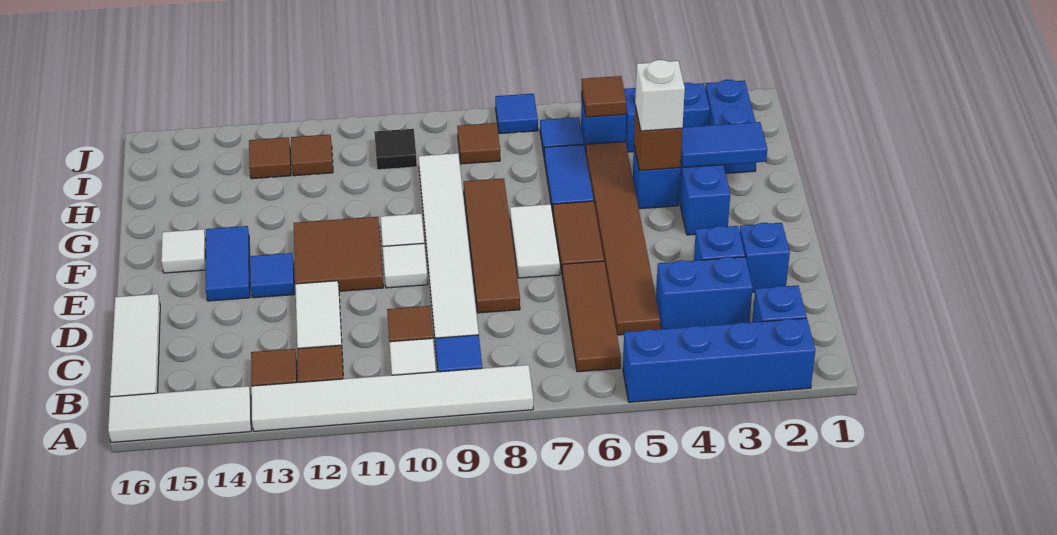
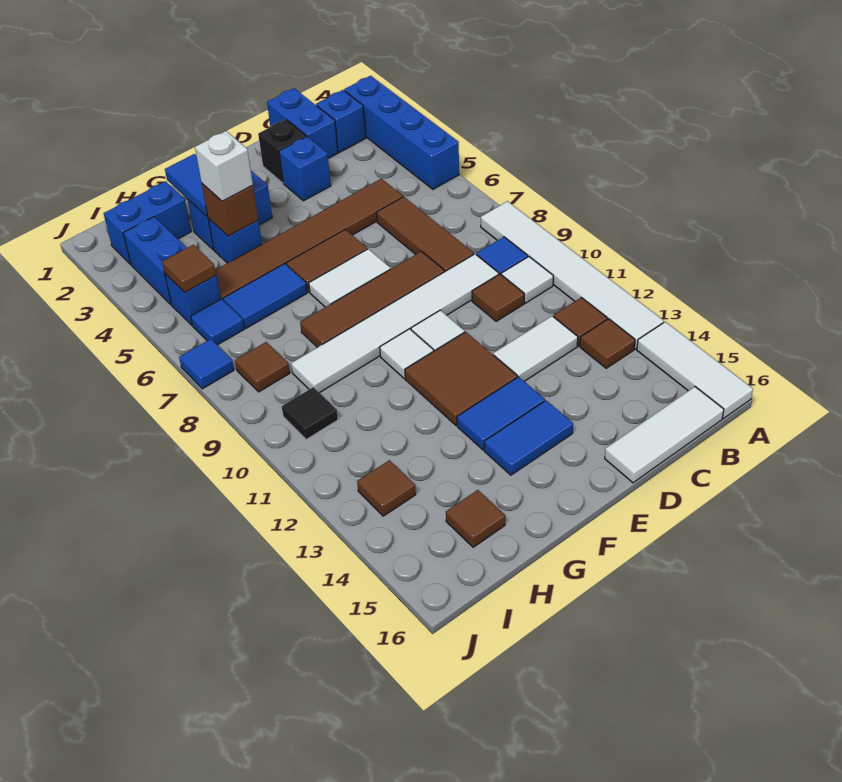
brown tile B6:D6 level 1 -> brown tile C6:C8 level 1
blue brick C3:C4 level 1 -> blue brick C1:C2 level 1
blue brick D2 level 1 -> black brick D2 level 1
blue tile E13 level 1 -> blue tile E13:F13 level 1
white tile F15 level 1 -> none
brown tile I12 level 1 -> brown tile H15 level 1

